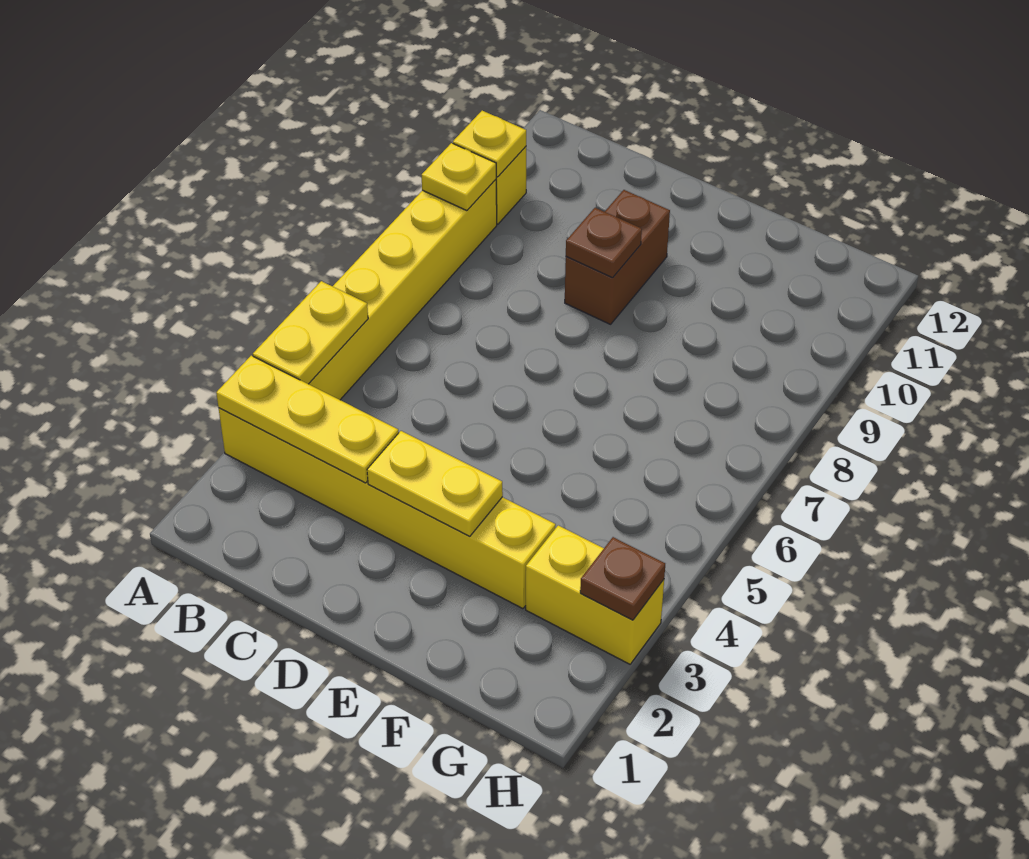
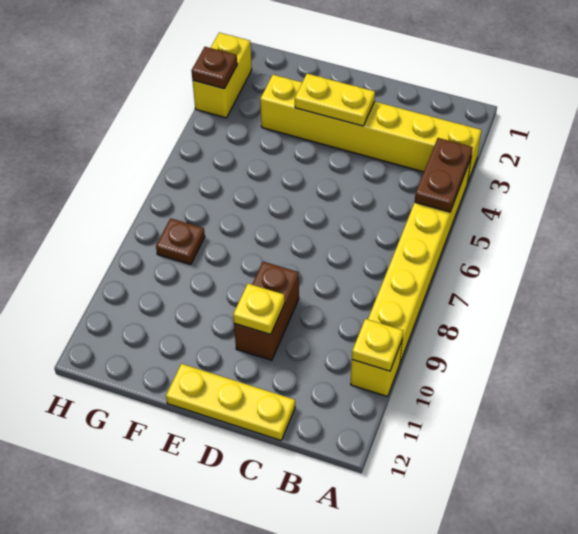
yellow plate A3:C3 level 2 -> yellow plate C12:E12 level 1
yellow plate A4:A5 level 2 -> brown plate A4:A5 level 2
yellow plate A9 level 2 -> yellow plate D10 level 2
brown plate D9 level 2 -> brown plate G8 level 1
yellow brick G3:H3 level 1 -> yellow brick H2:H3 level 1

